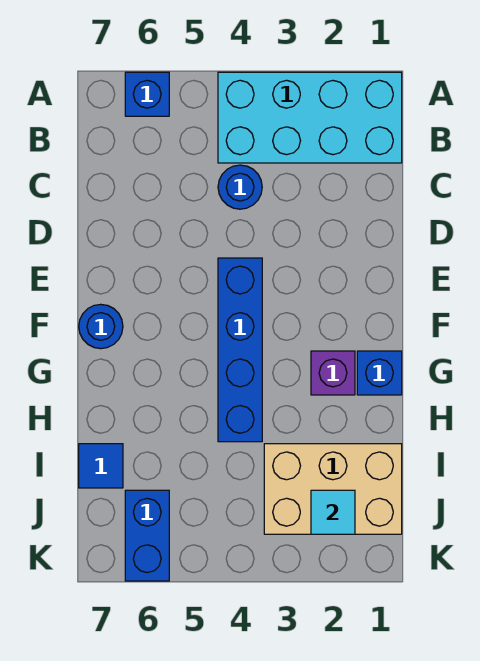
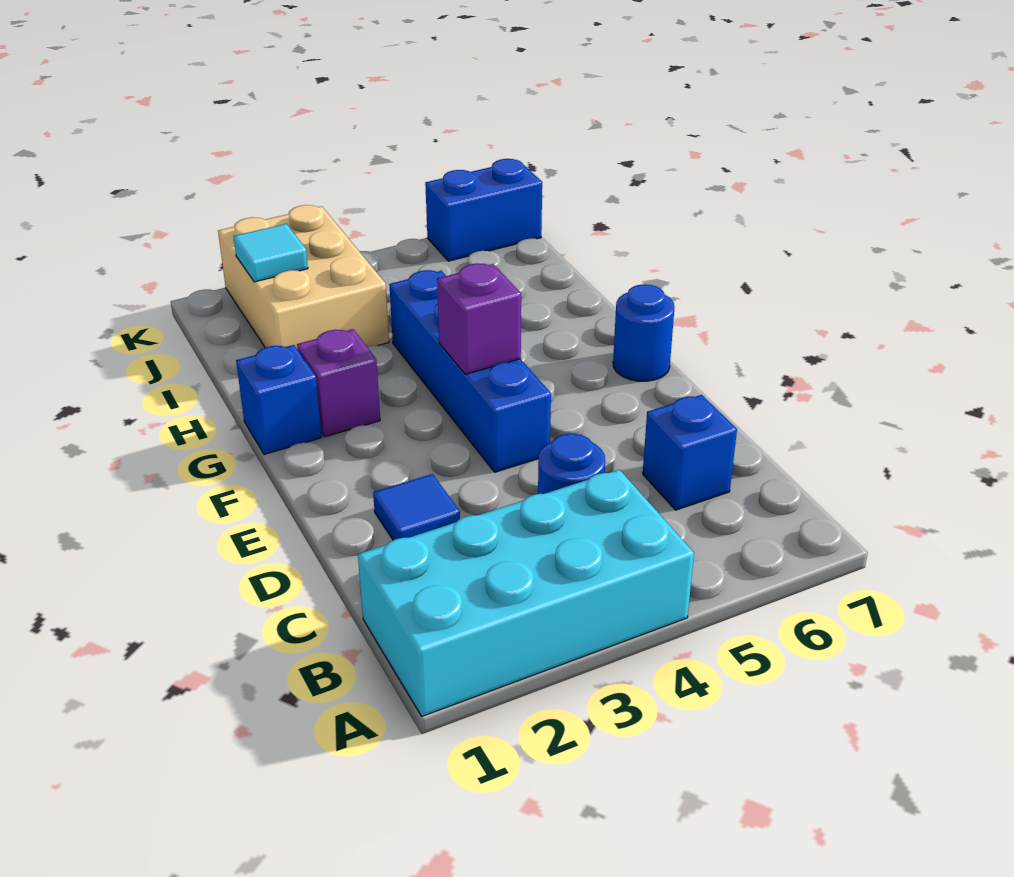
blue brick A6 level 1 -> blue brick C6 level 1
none -> purple brick F4 level 2
tan brick I1:J3 level 1 -> tan brick I2:K3 level 1
blue tile I7 level 1 -> blue tile D2 level 1
blue brick J6:K6 level 1 -> blue brick K6:K7 level 1

